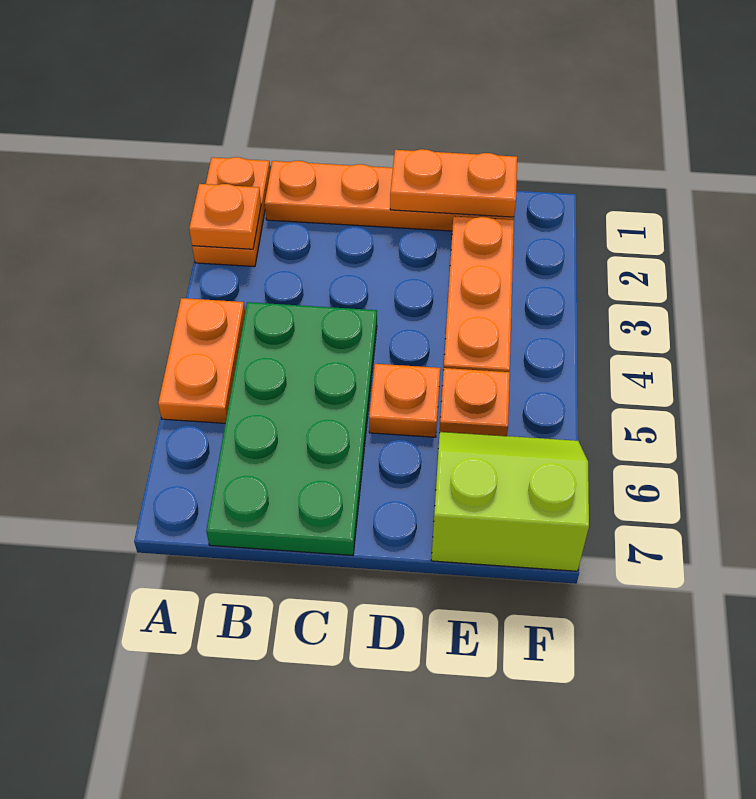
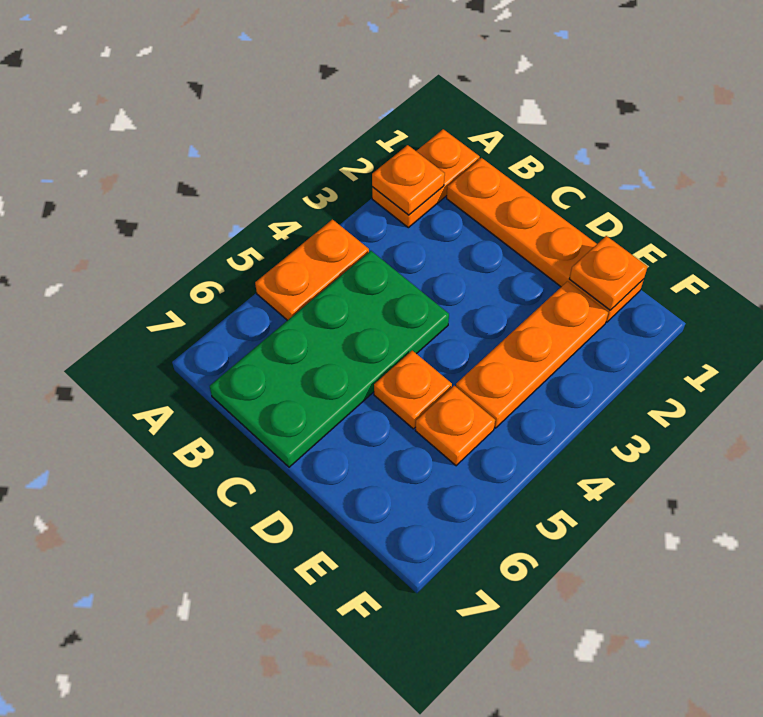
orange plate D1:E1 level 2 -> orange plate E1 level 2
lime slope E6:F7 level 1 top 7 -> none

